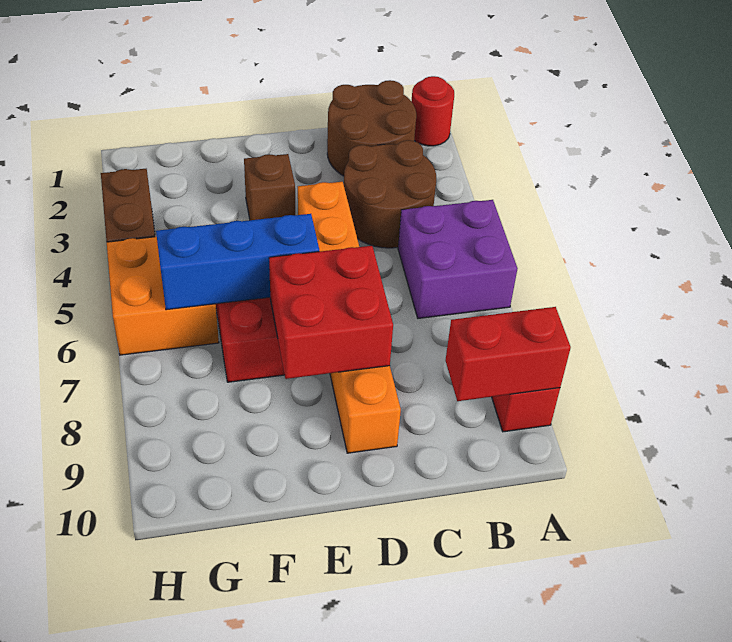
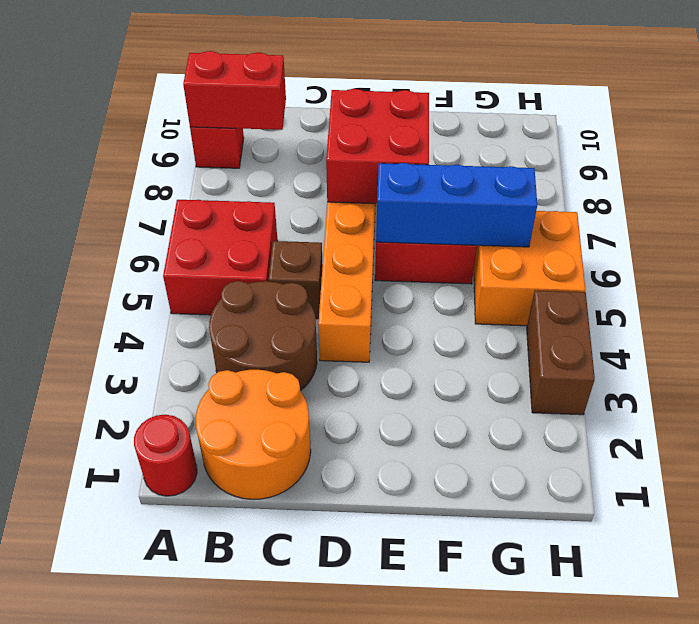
purple brick A5:B6 level 1 -> red brick A5:B6 level 1
brown round brick B1:C2 level 1 -> orange round brick B1:C2 level 1
brown brick E3 level 1 -> brown brick C5 level 1

